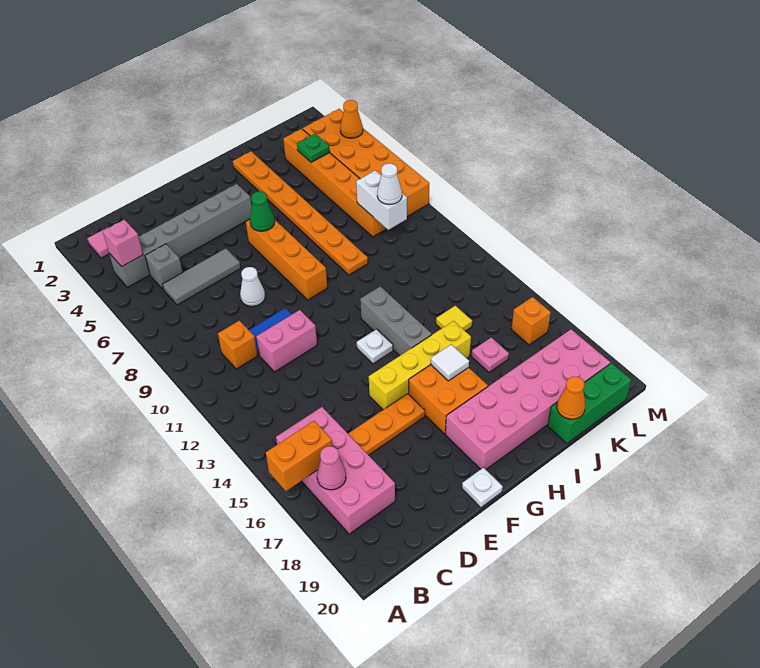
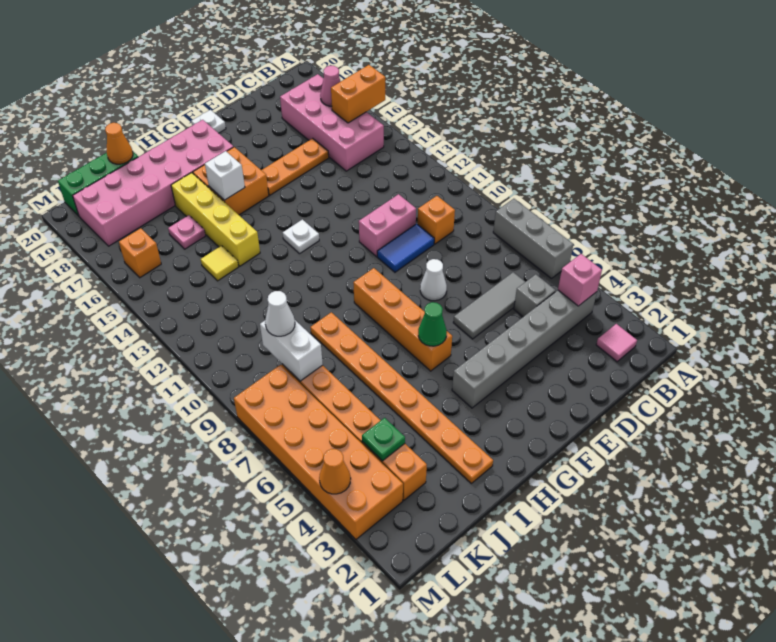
yellow brick F15:I15 level 1 -> yellow brick I14:I17 level 1
grey brick H12:H14 level 1 -> grey brick A6:A8 level 1
white tile H16 level 2 -> white brick H16 level 2

